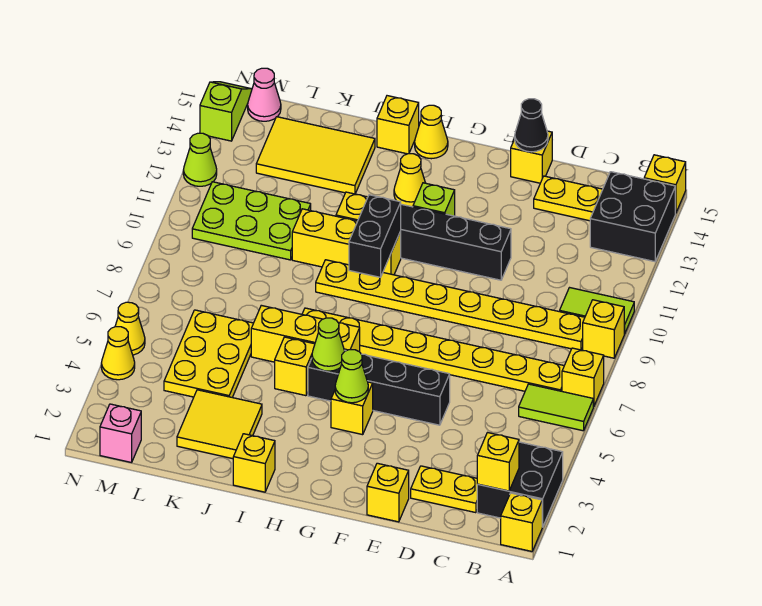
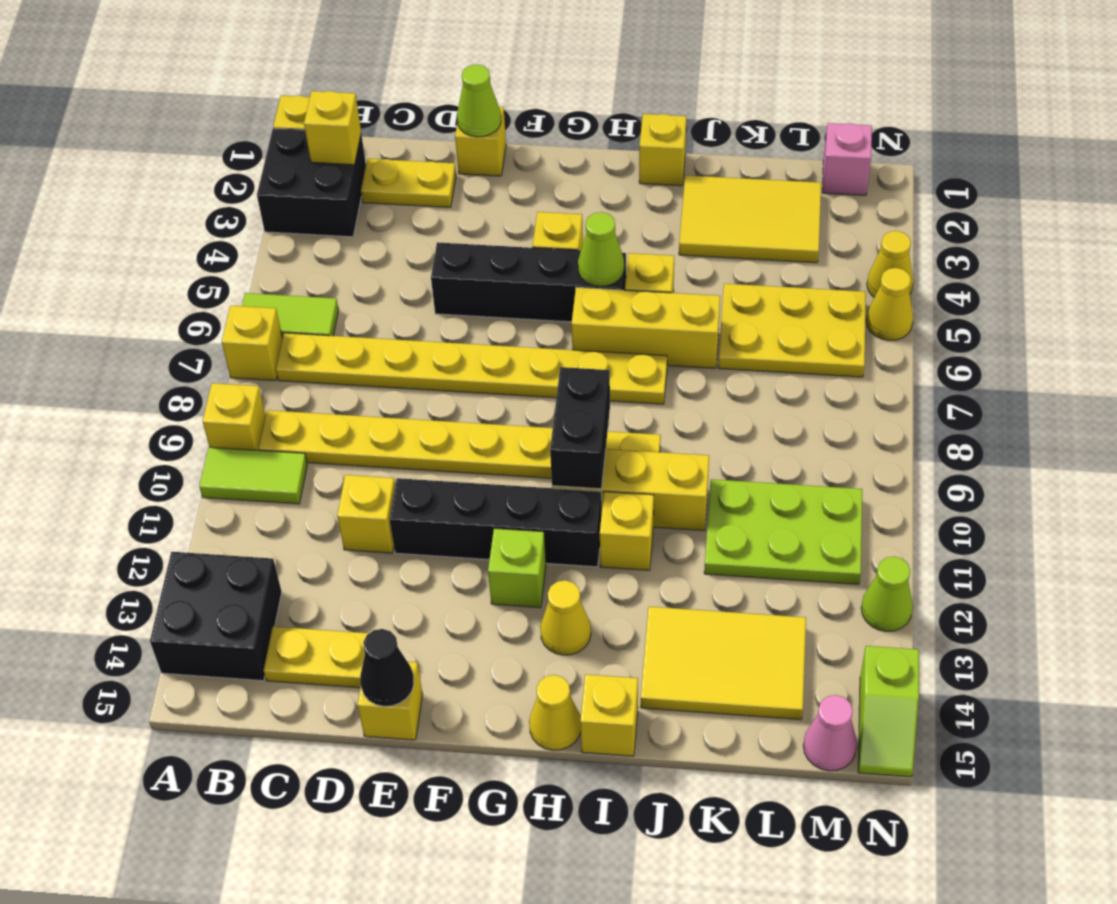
yellow brick A15 level 1 -> yellow brick D11 level 1
lime cone G4 level 2 -> lime cone E1 level 2
yellow tile J2:K3 level 1 -> yellow tile J2:L3 level 1
yellow plate K4:L6 level 1 -> yellow plate K5:M6 level 1

